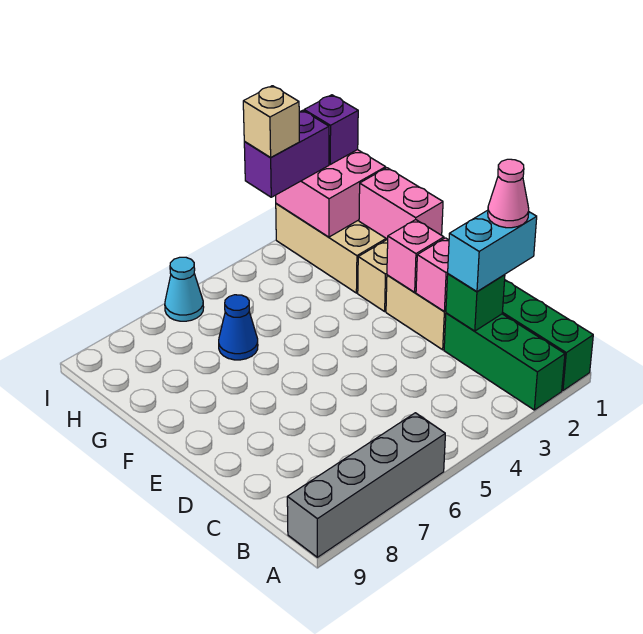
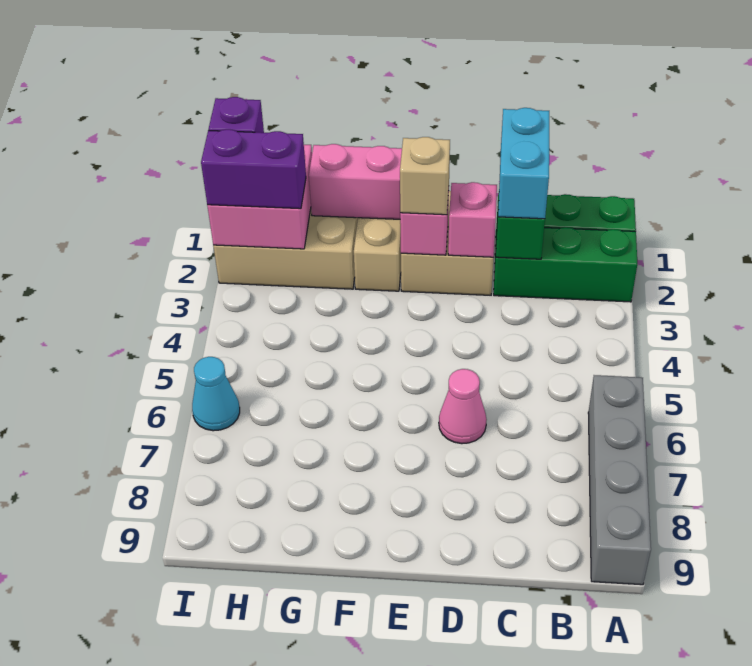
pink cone C1 level 4 -> pink cone D6 level 1
blue cone G6 level 1 -> none
purple brick I2:I3 level 3 -> purple brick H2:I2 level 3
tan brick I3 level 4 -> tan brick E2 level 3

